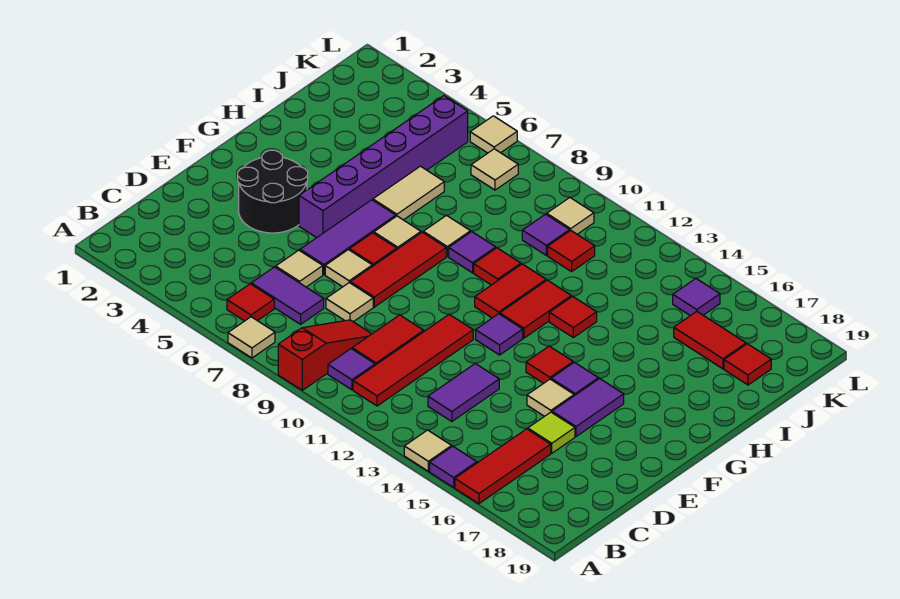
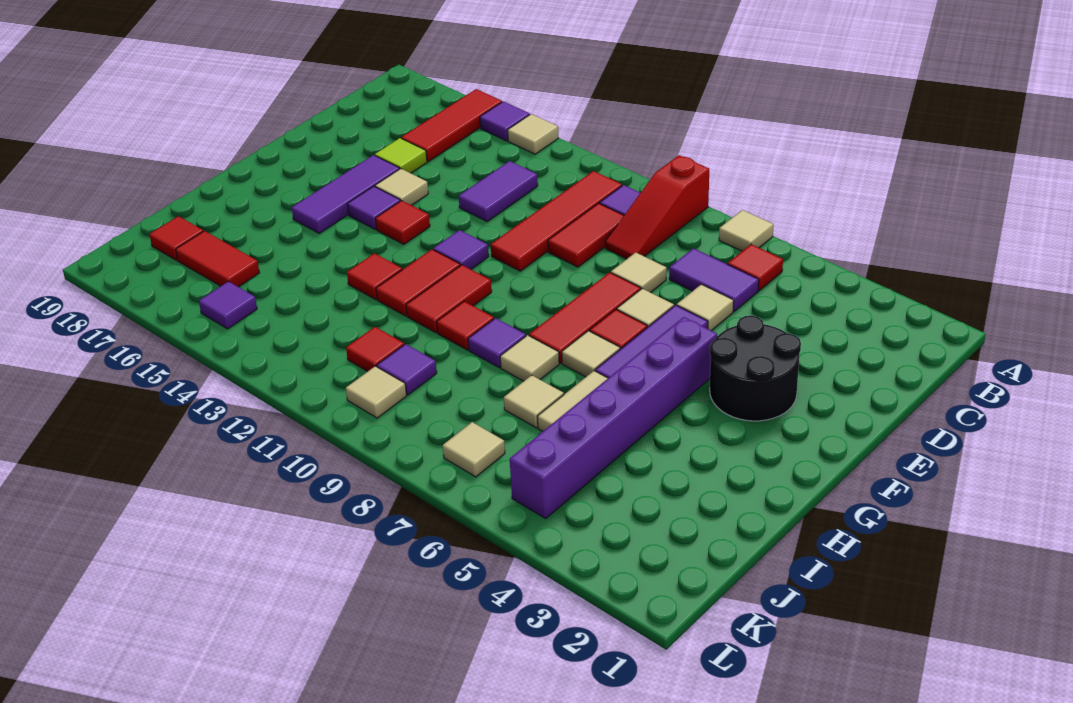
purple tile E16:F16 level 1 -> purple tile E16:G16 level 1
tan tile L6 level 1 -> tan tile I7 level 1

